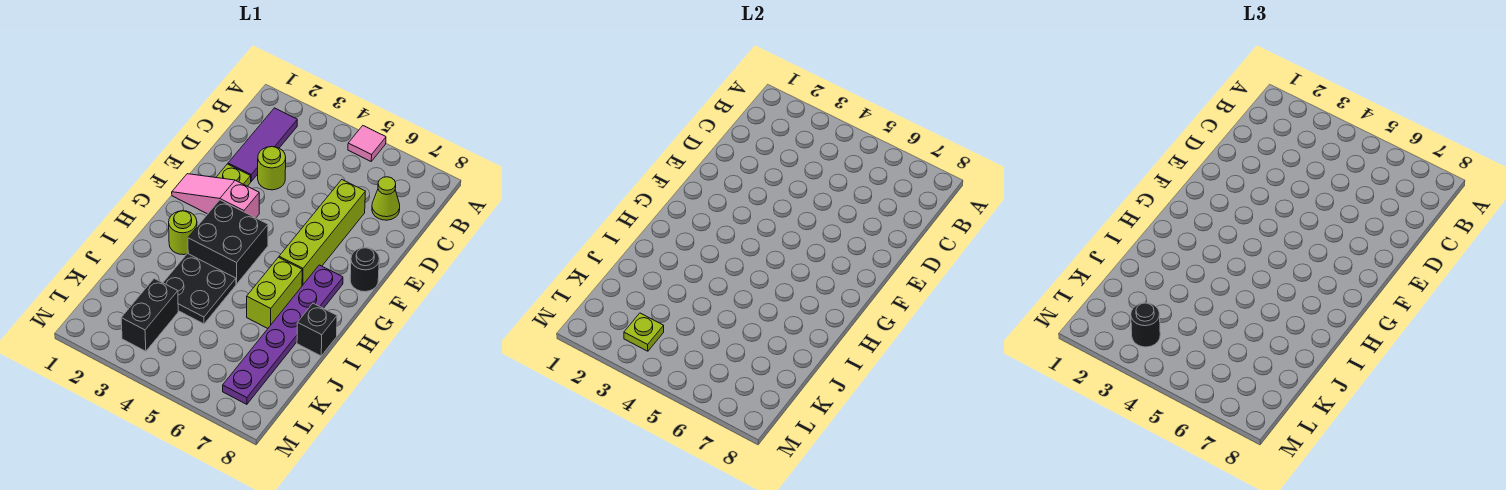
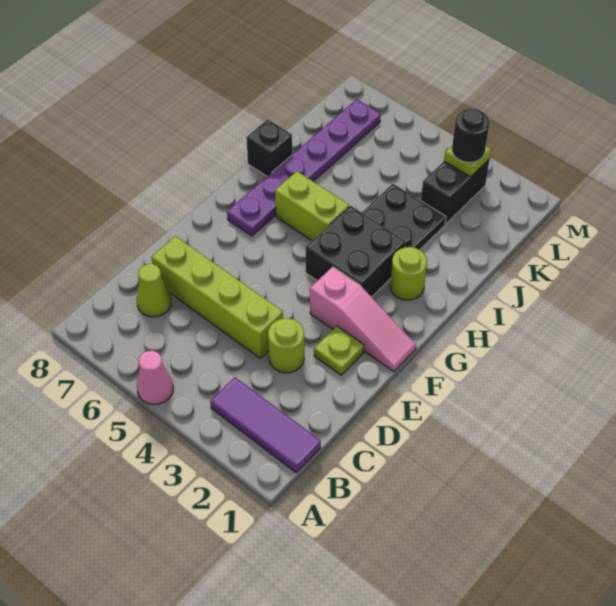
pink tile A5 level 1 -> pink cone A5 level 1
purple tile B2:D2 level 1 -> purple tile B1:B3 level 1
lime brick D6:G6 level 1 -> lime brick D4:D7 level 1
black round brick F8 level 1 -> none
lime brick H6:I6 level 1 -> lime brick H5:H6 level 1

